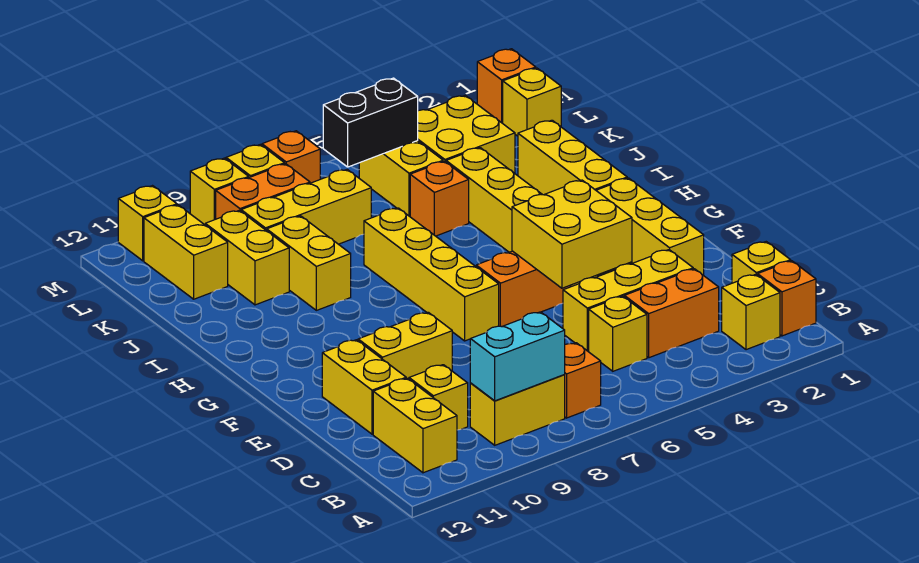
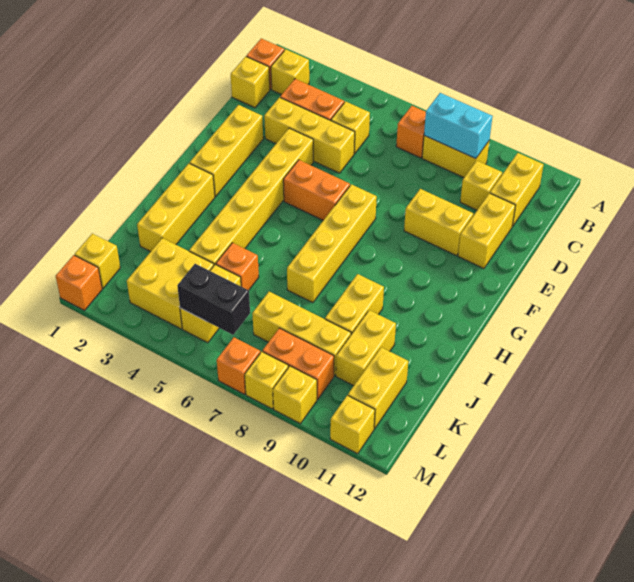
yellow brick E4:F5 level 2 -> none

